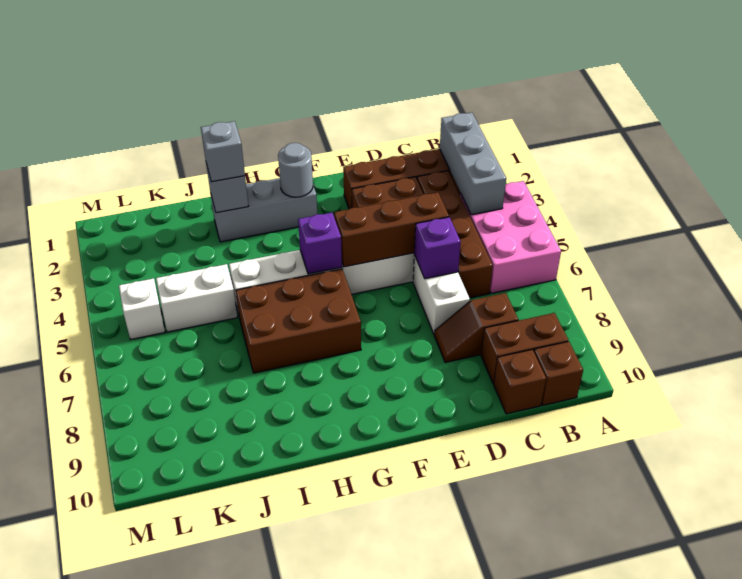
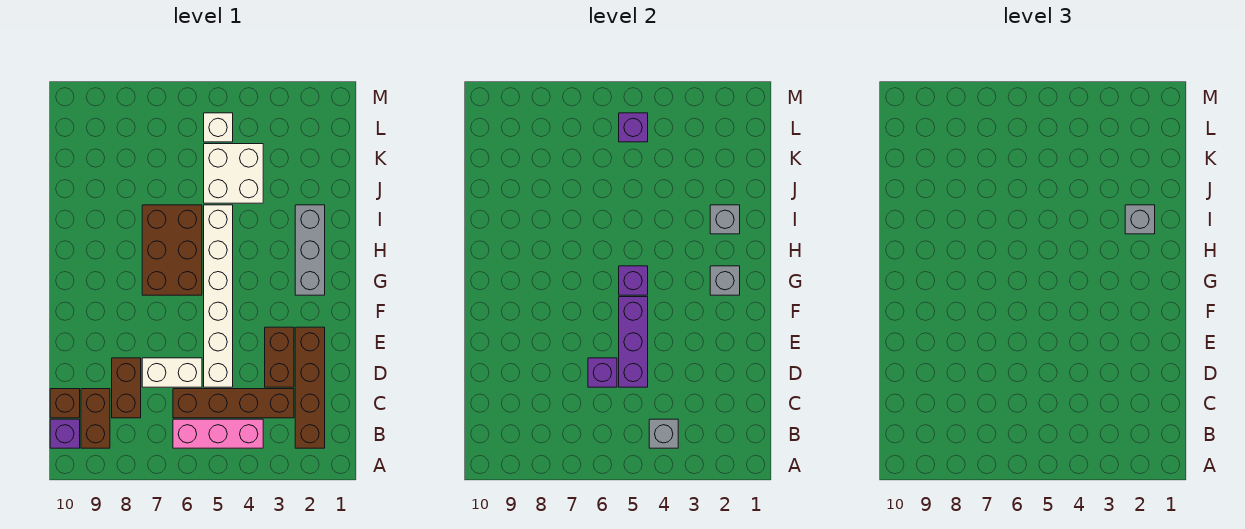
pink brick A4:B6 level 1 -> pink brick B4:B6 level 1
grey brick B2:B4 level 2 -> grey brick B4 level 2
brown brick B10 level 1 -> purple brick B10 level 1
brown slope C8:D8 level 1 top C -> brown brick C8:D8 level 1
brown brick D5:F5 level 2 -> purple brick D5:F5 level 2
grey round brick G2 level 2 -> grey brick G2 level 2
white brick J5:K5 level 1 -> white brick J4:K5 level 1
none -> purple brick L5 level 2

